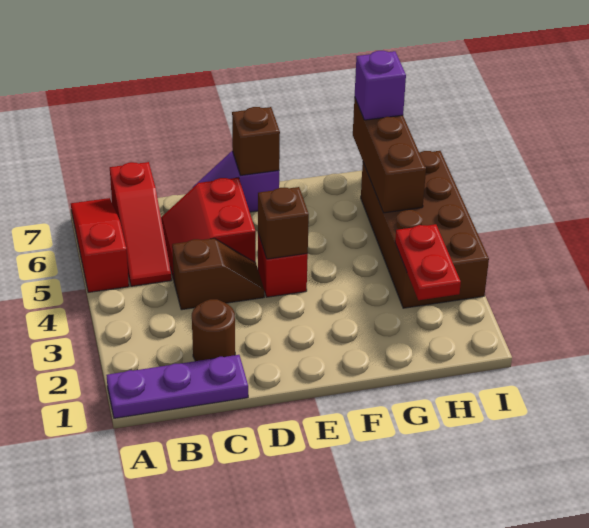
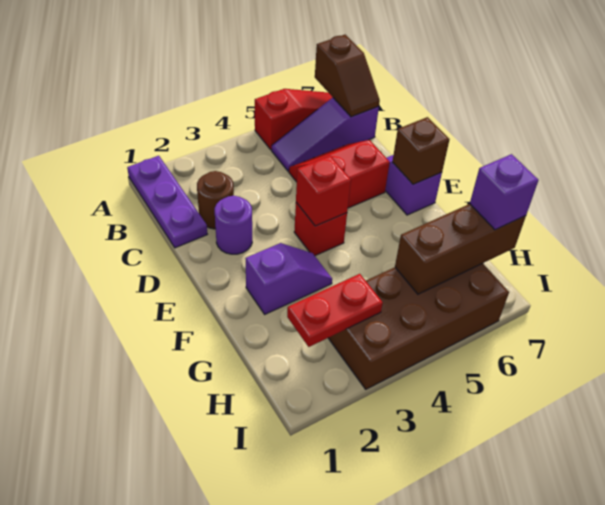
red slope B5:B7 level 1 top 7 -> purple slope B5:B7 level 1 top 7
brown slope C4:D4 level 1 top C -> brown slope A7:B7 level 2 top A
none -> purple round brick D2 level 1
brown brick E4 level 2 -> red brick E4 level 2
none -> purple slope F2:F3 level 1 top 2

